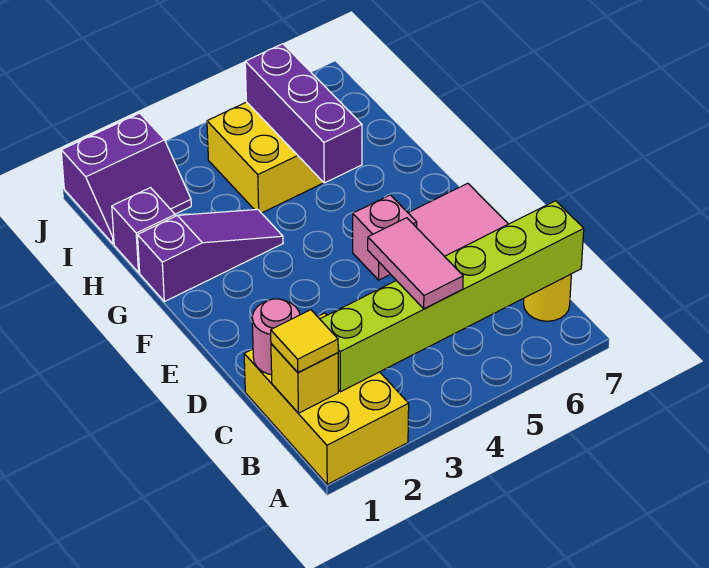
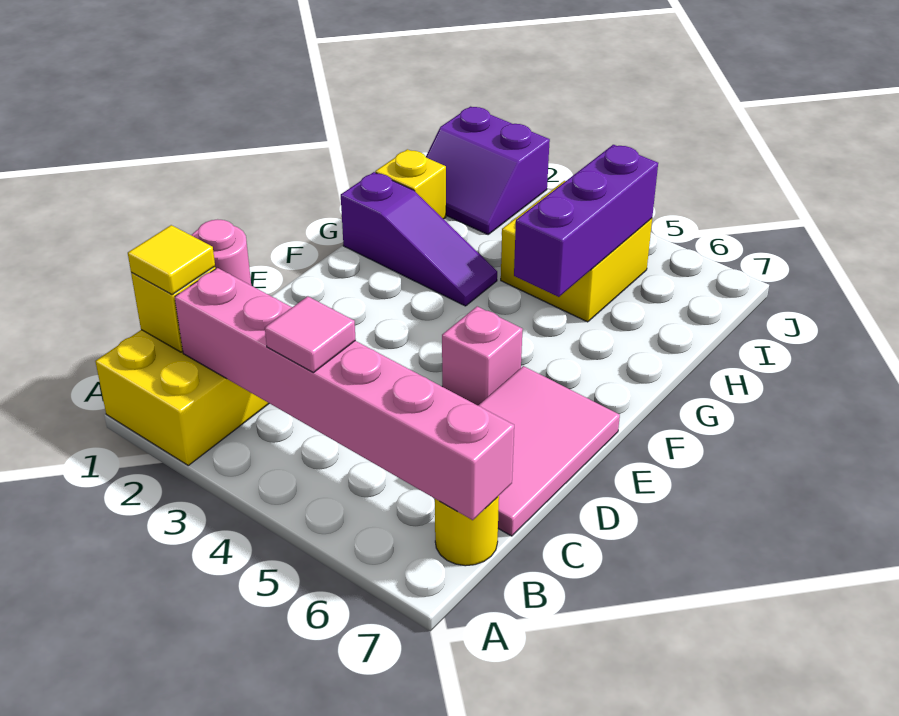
lime brick B2:B7 level 2 -> pink brick B2:B7 level 2
pink tile B4:C4 level 3 -> pink tile B4 level 3
purple brick H1 level 1 -> yellow brick H1 level 1

